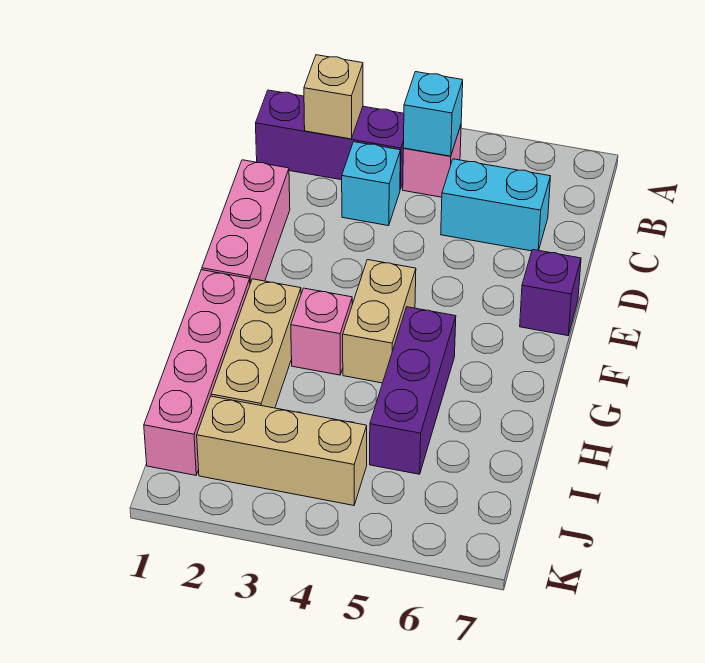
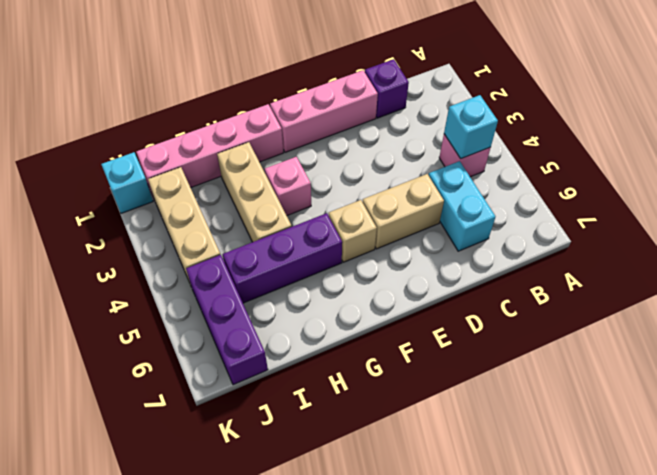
purple brick B1:B3 level 1 -> purple brick J5:J7 level 1
tan brick B2 level 2 -> tan brick F5 level 1
cyan brick C3 level 1 -> cyan brick K1 level 1
purple brick E7 level 1 -> purple brick C1 level 1
tan brick F4:G4 level 1 -> tan brick D5:E5 level 1
tan brick G2:I2 level 1 -> tan brick H2:H4 level 1

